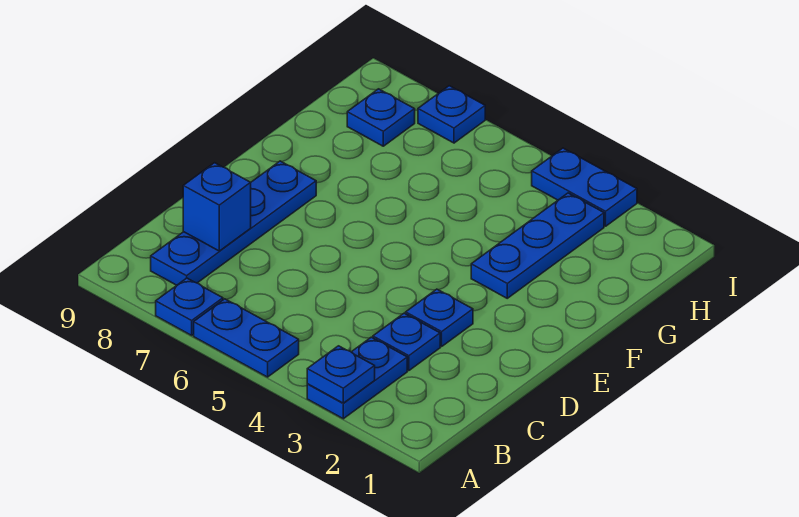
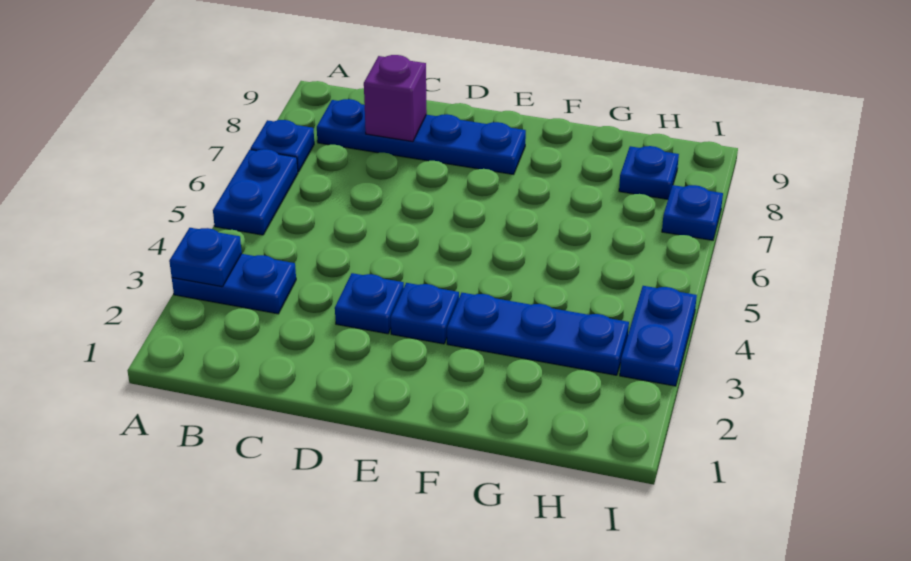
blue plate C3 level 1 -> blue plate E3 level 1
blue brick C8 level 2 -> purple brick C8 level 2

